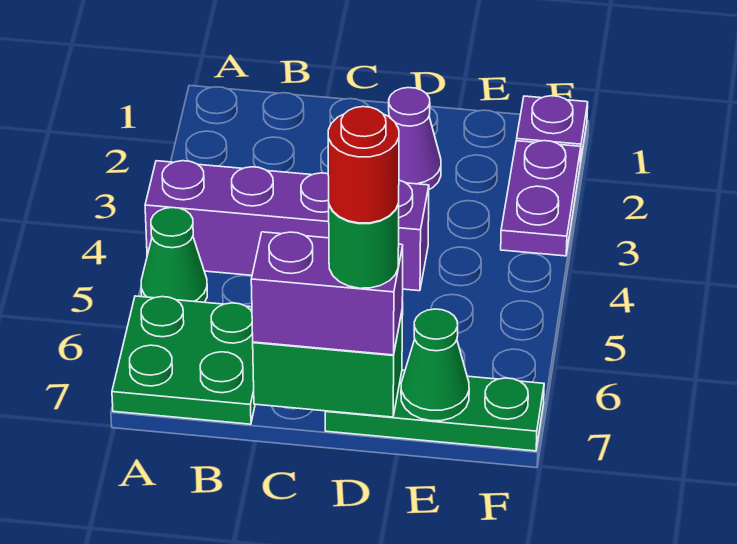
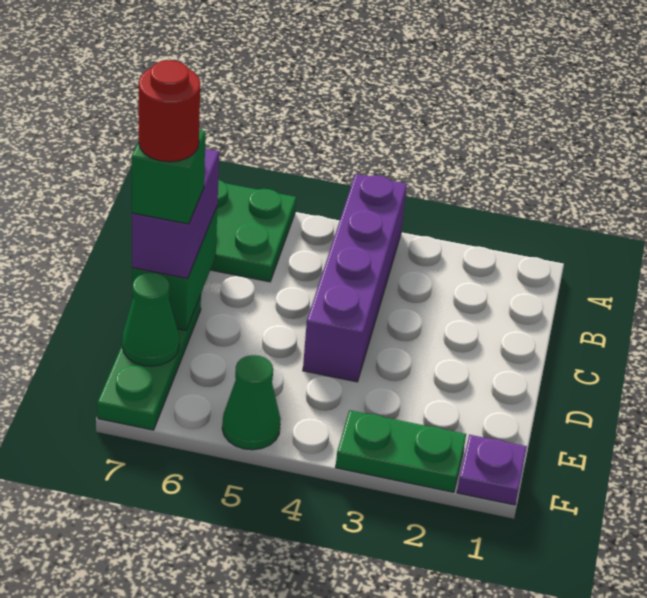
green cone A5 level 1 -> green cone F5 level 1
purple cone D2 level 1 -> none
green round brick D7 level 4 -> green brick D7 level 4
purple plate F2:F3 level 1 -> green plate F2:F3 level 1

